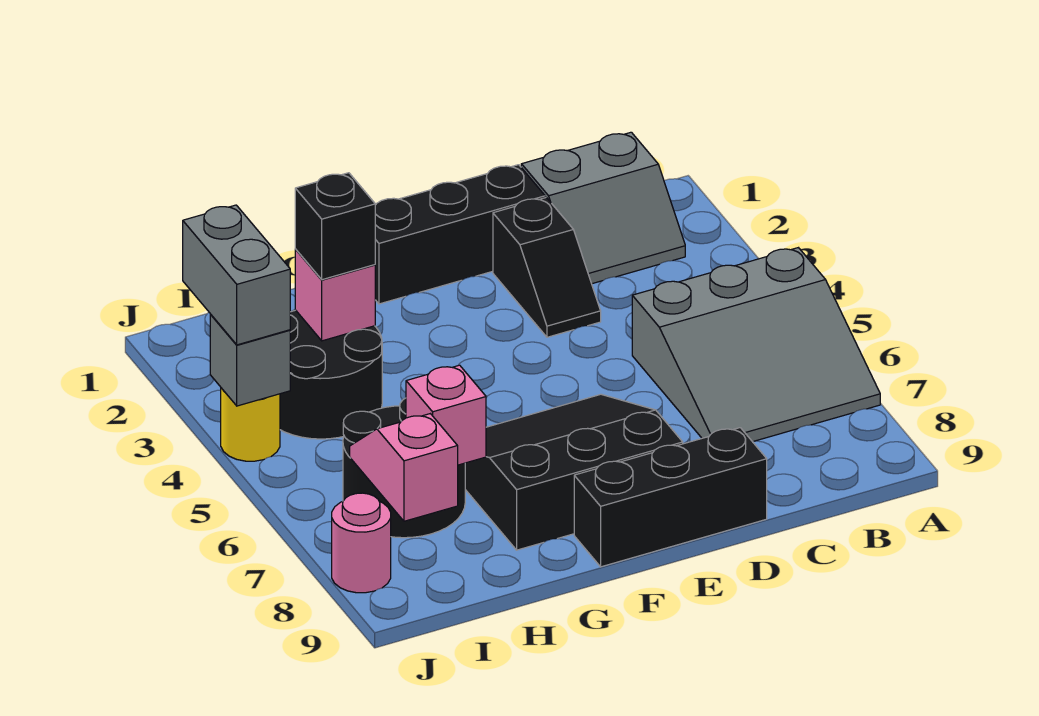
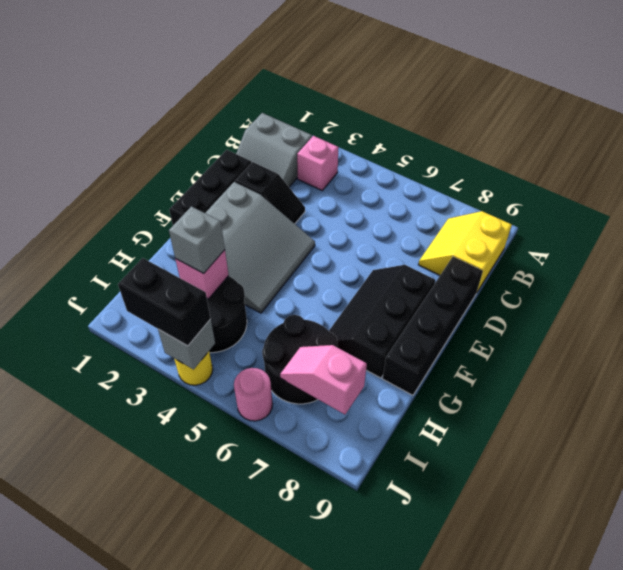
grey slope A5:C7 level 1 top 5 -> grey slope E2:G4 level 1 top 2
grey slope B1:C2 level 1 top 1 -> grey slope B1:C2 level 1 top B
none -> yellow slope B8:C9 level 1 top 9
black brick D9:F9 level 1 -> black brick D9:G9 level 1
black slope E6:G8 level 1 top 8 -> black slope E7:G8 level 1 top 8
black brick H3 level 3 -> grey brick H3 level 3
pink brick H7 level 2 -> pink brick B3 level 1
grey brick J3:J4 level 3 -> black brick J3:J4 level 3
pink round brick J8 level 1 -> pink round brick J6 level 1

